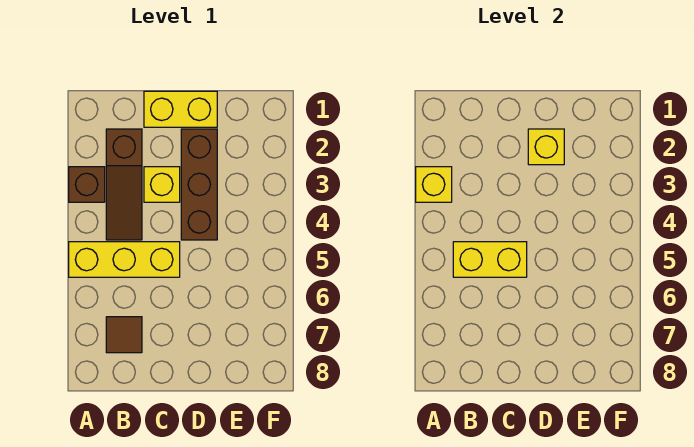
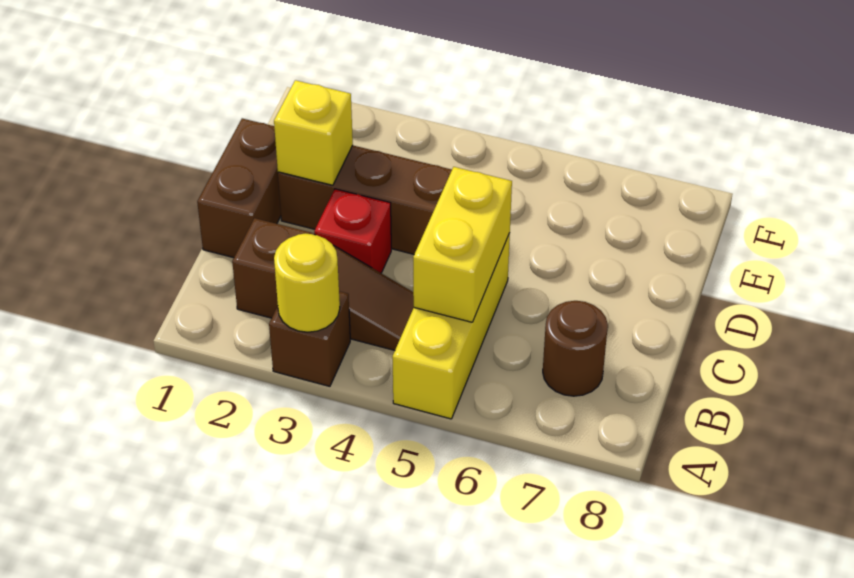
yellow brick A3 level 2 -> yellow round brick A3 level 2
brown tile B7 level 1 -> brown round brick B7 level 1
yellow brick C1:D1 level 1 -> brown brick C1:D1 level 1
yellow brick C3 level 1 -> red brick C3 level 1

